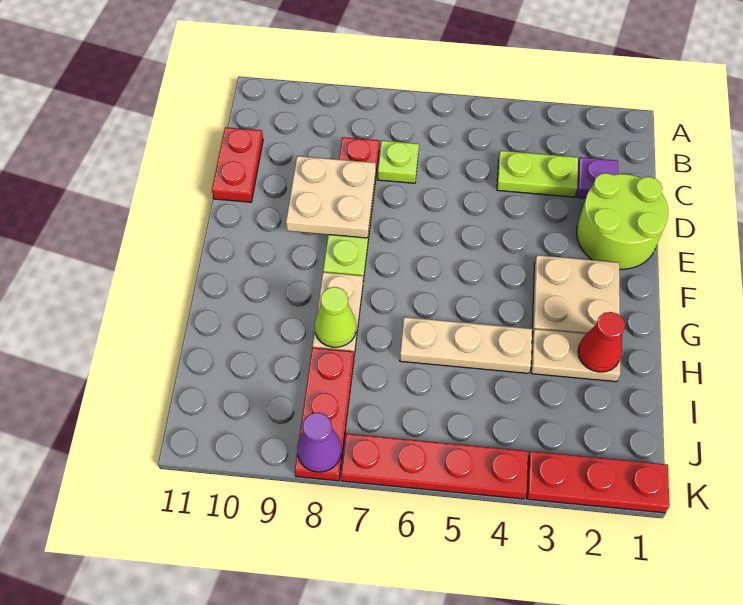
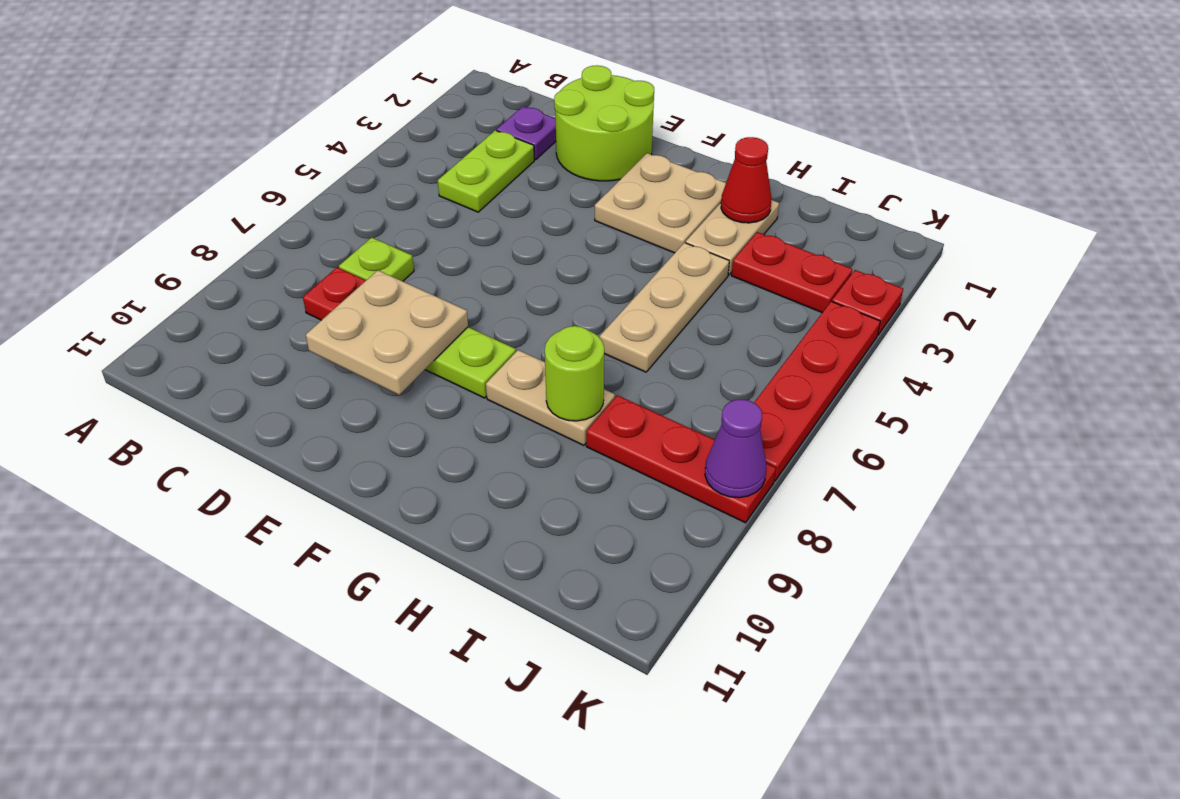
red plate C11:D11 level 1 -> red plate I3:J3 level 1
lime cone H8 level 2 -> lime round brick H8 level 2
red plate K1:K3 level 1 -> red plate K3 level 1

